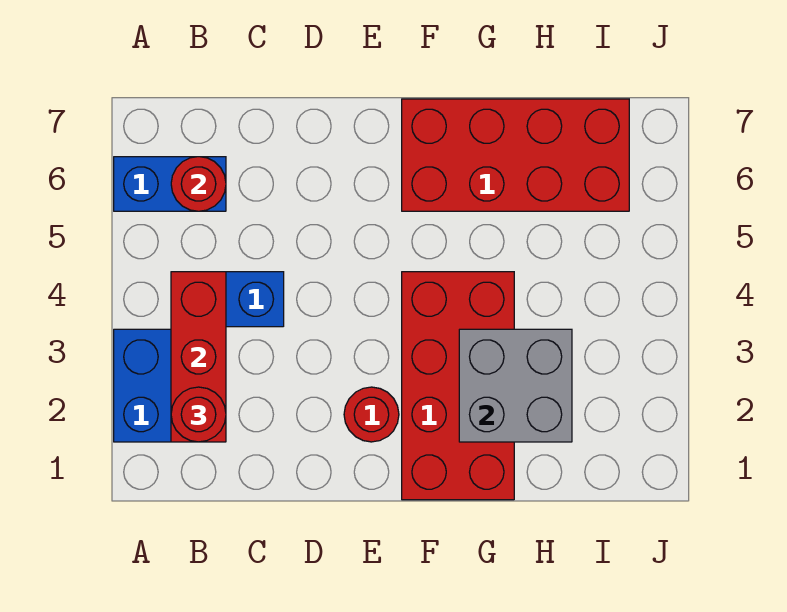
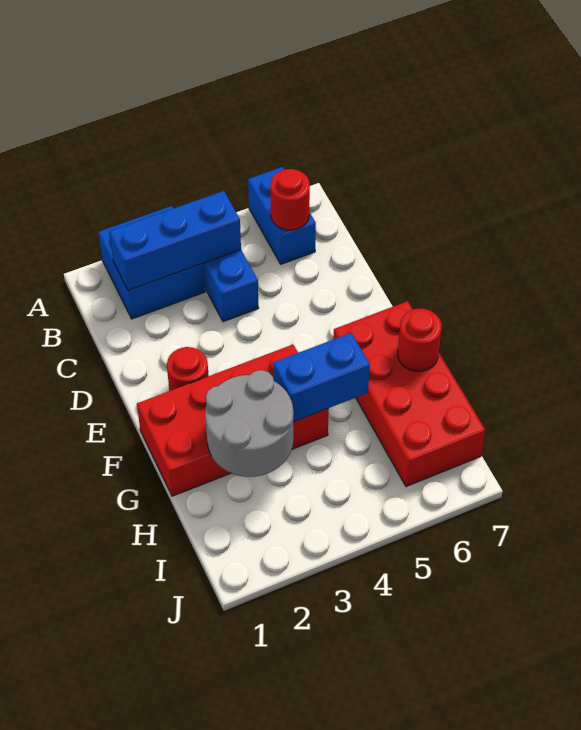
red brick B2:B4 level 2 -> blue brick B2:B4 level 2
red round brick B2 level 3 -> red round brick G7 level 2
grey brick G2:H3 level 2 -> grey round brick G2:H3 level 2
none -> blue brick G4:G5 level 2

